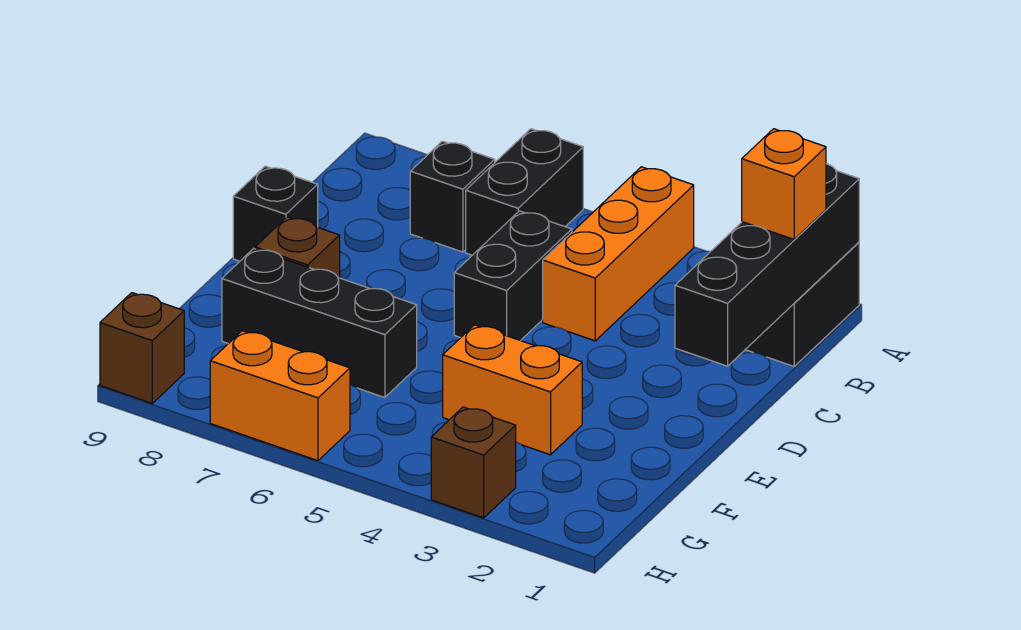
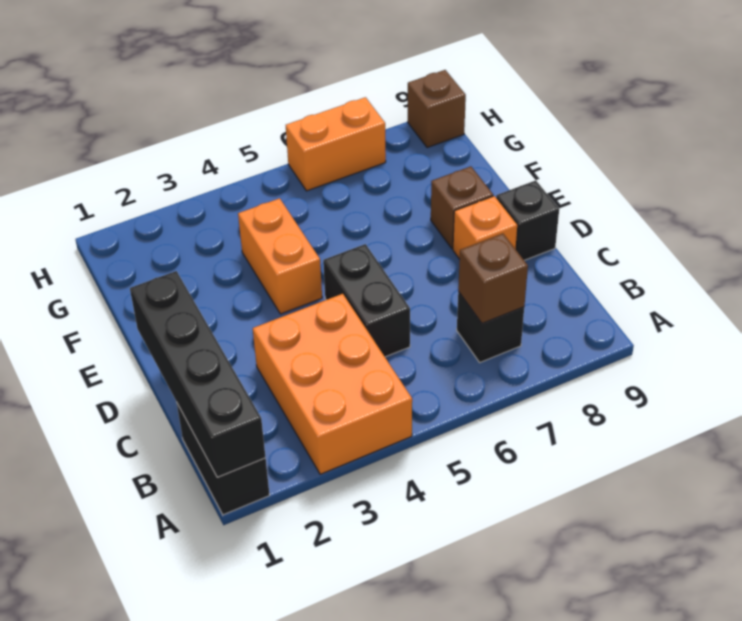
orange brick A4:C4 level 1 -> orange brick A3:C4 level 1
black brick A6:B6 level 1 -> none
orange brick B1 level 3 -> orange brick D8 level 1
orange brick F3:F4 level 1 -> orange brick E4:F4 level 1
black brick F6:F8 level 1 -> none
brown brick H3 level 1 -> brown brick B7 level 2

